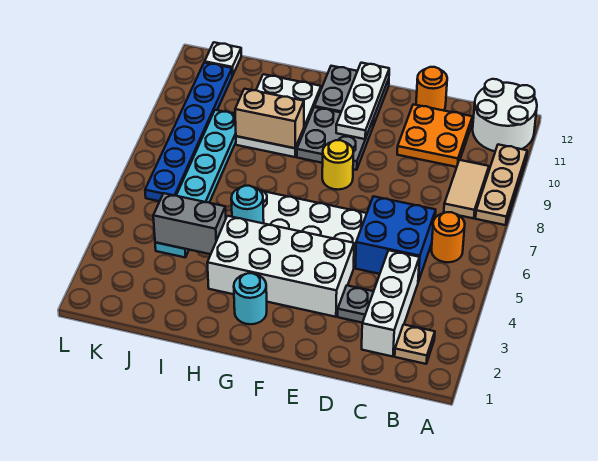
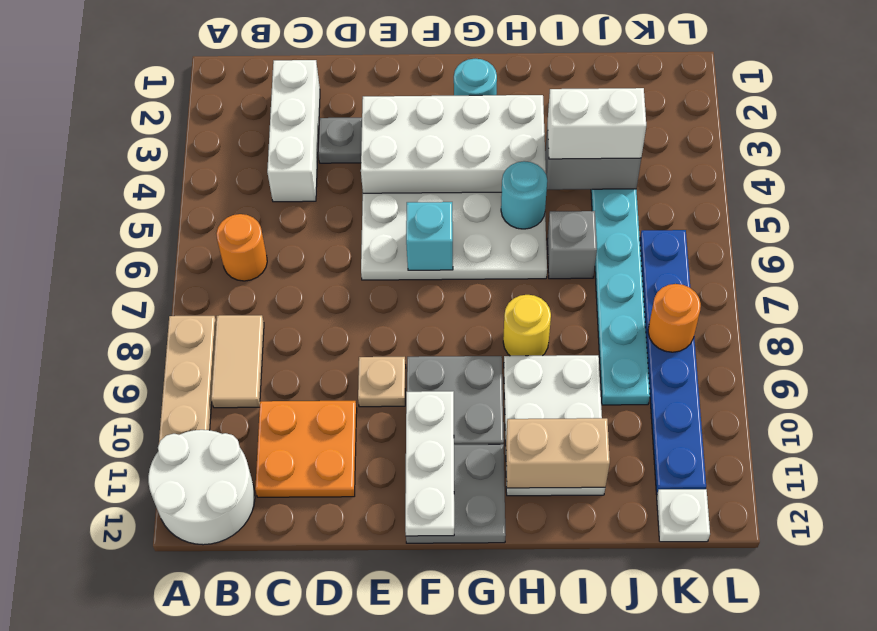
tan plate B2 level 1 -> tan plate E9 level 1
blue brick C5:D6 level 1 -> none
orange round brick D12 level 1 -> orange round brick K8 level 2
none -> cyan brick F6 level 2
yellow round brick F8 level 1 -> yellow round brick H8 level 1
tan brick H9:I9 level 2 -> tan brick H11:I11 level 2
none -> white brick I4:J4 level 3
none -> grey brick I6 level 1

